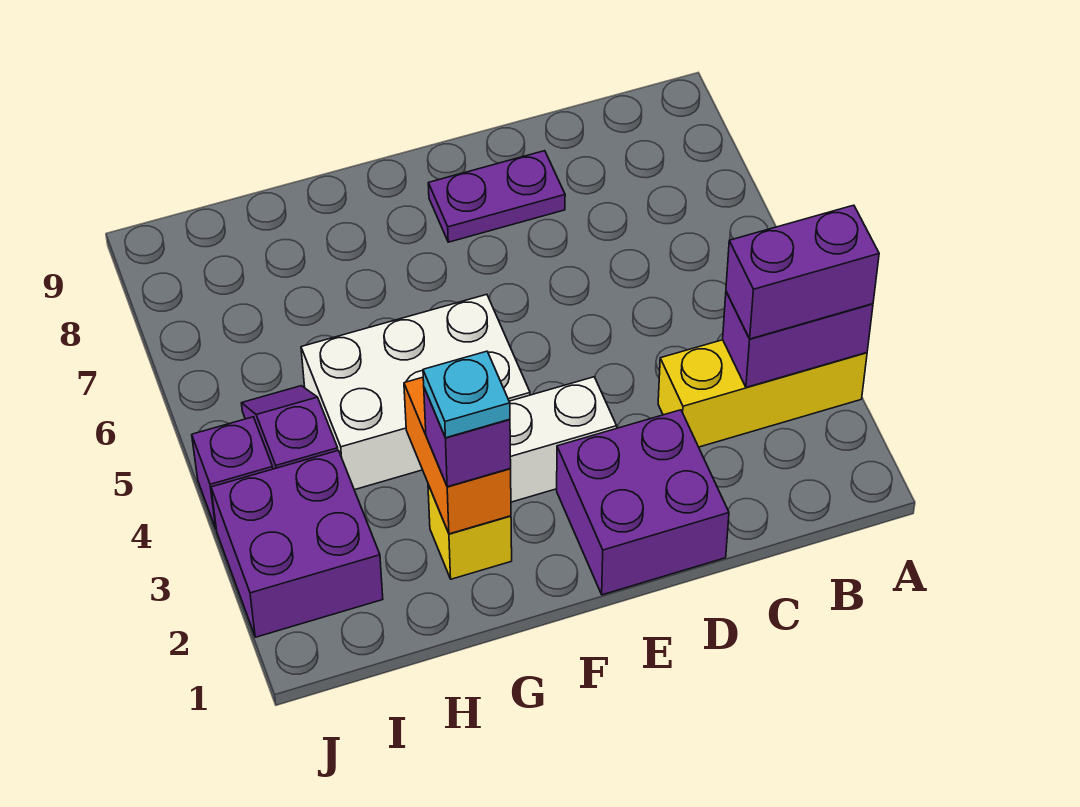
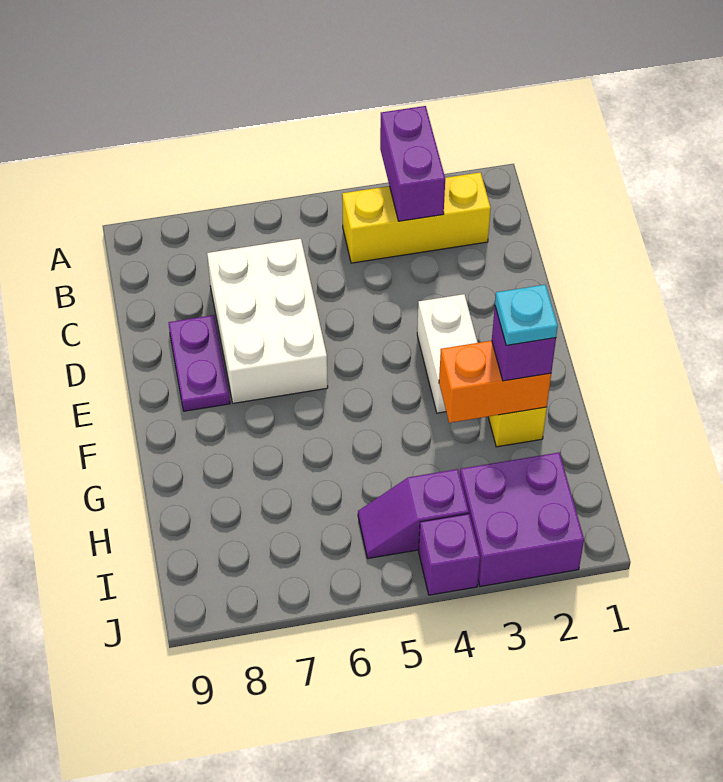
yellow brick A3:C3 level 1 -> yellow brick B2:B4 level 1
purple brick A3:B3 level 3 -> none
purple brick D1:E2 level 1 -> none
white brick F4:H5 level 1 -> white brick C6:E7 level 1

